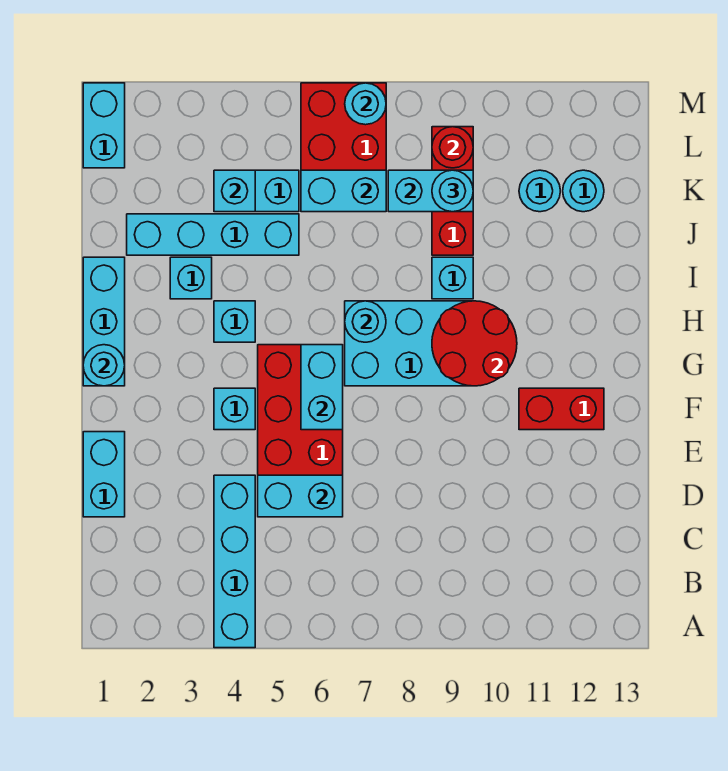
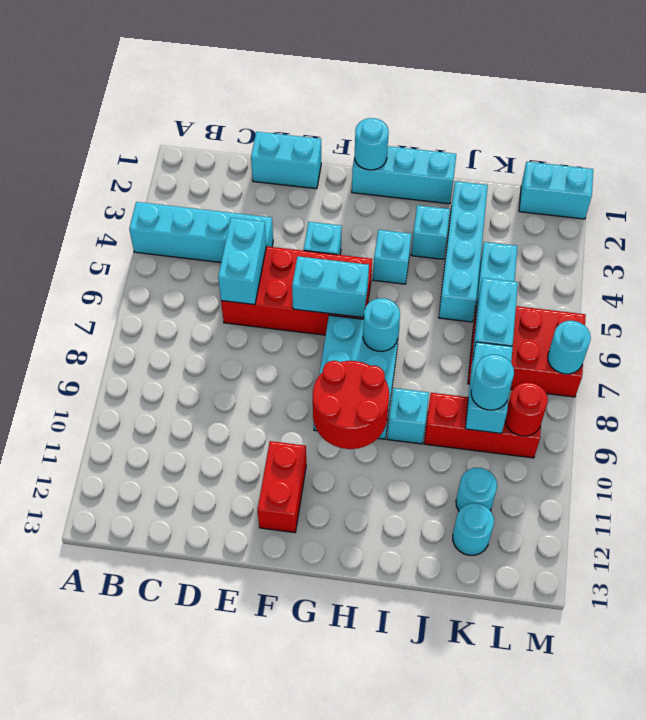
cyan brick K4 level 2 -> none

